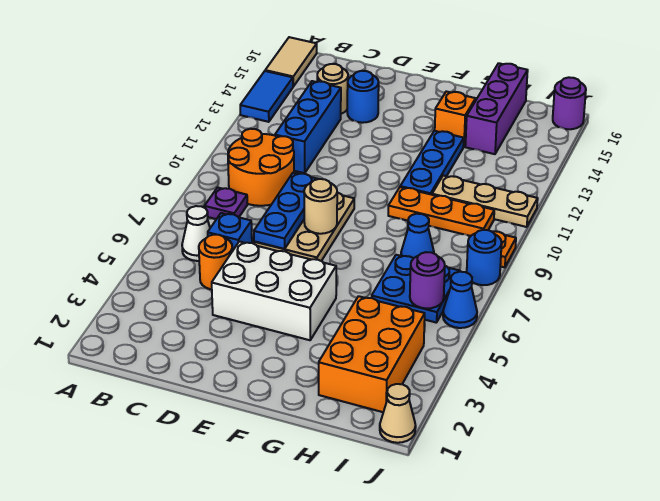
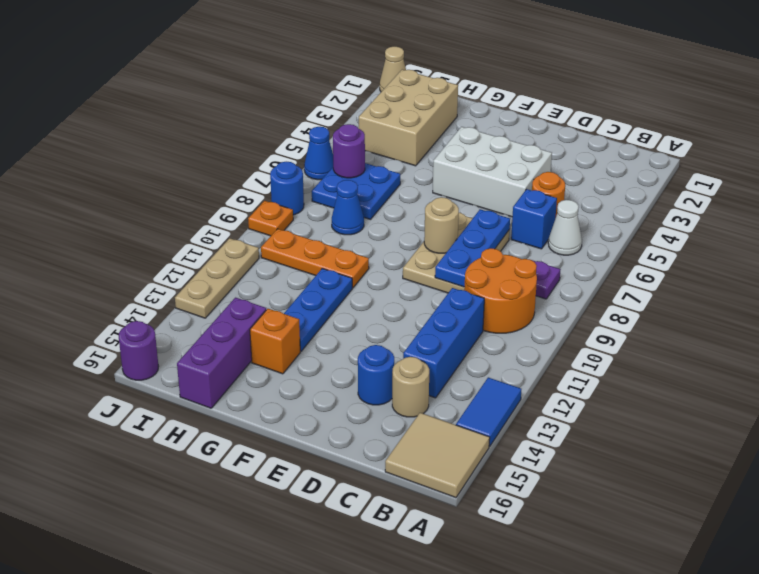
tan tile A15:A16 level 1 -> tan tile A15:B16 level 1
orange brick H2:I4 level 1 -> tan brick H2:I4 level 1
tan plate H11:J11 level 1 -> tan plate J11:J13 level 1

